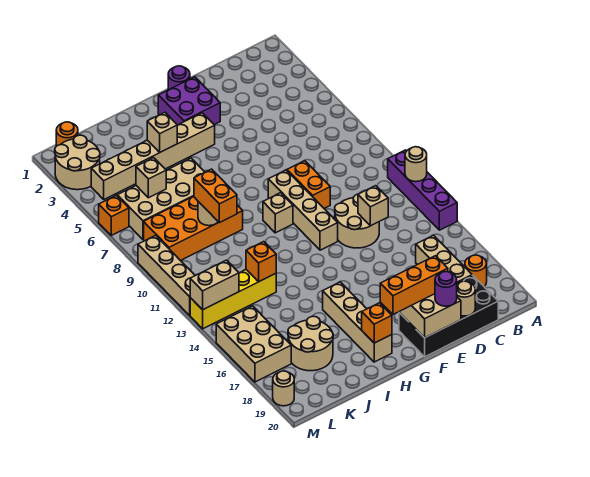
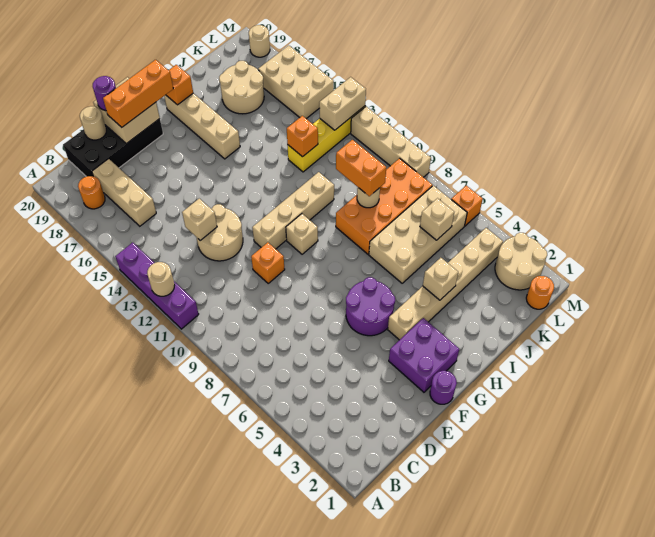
orange brick E9:E10 level 1 -> orange brick E10 level 1
none -> purple round brick F5:G6 level 1
tan brick F9:F12 level 1 -> tan brick F11:I11 level 1

